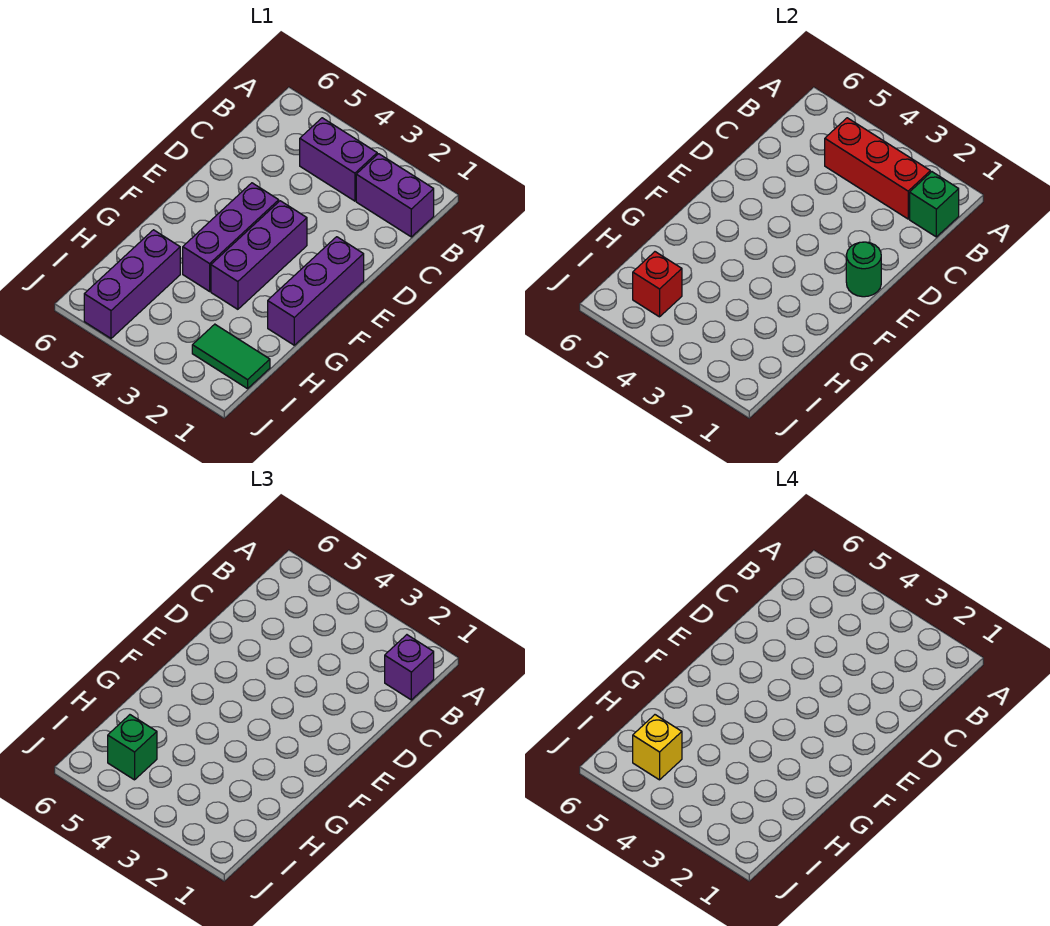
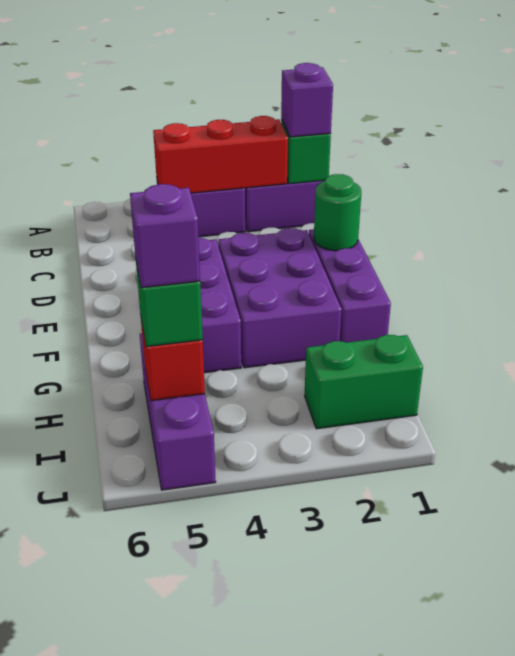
purple brick E3:G3 level 1 -> purple brick E2:G3 level 1
green tile I1:I2 level 1 -> green brick I1:I2 level 1
yellow brick I5 level 4 -> purple brick I5 level 4

